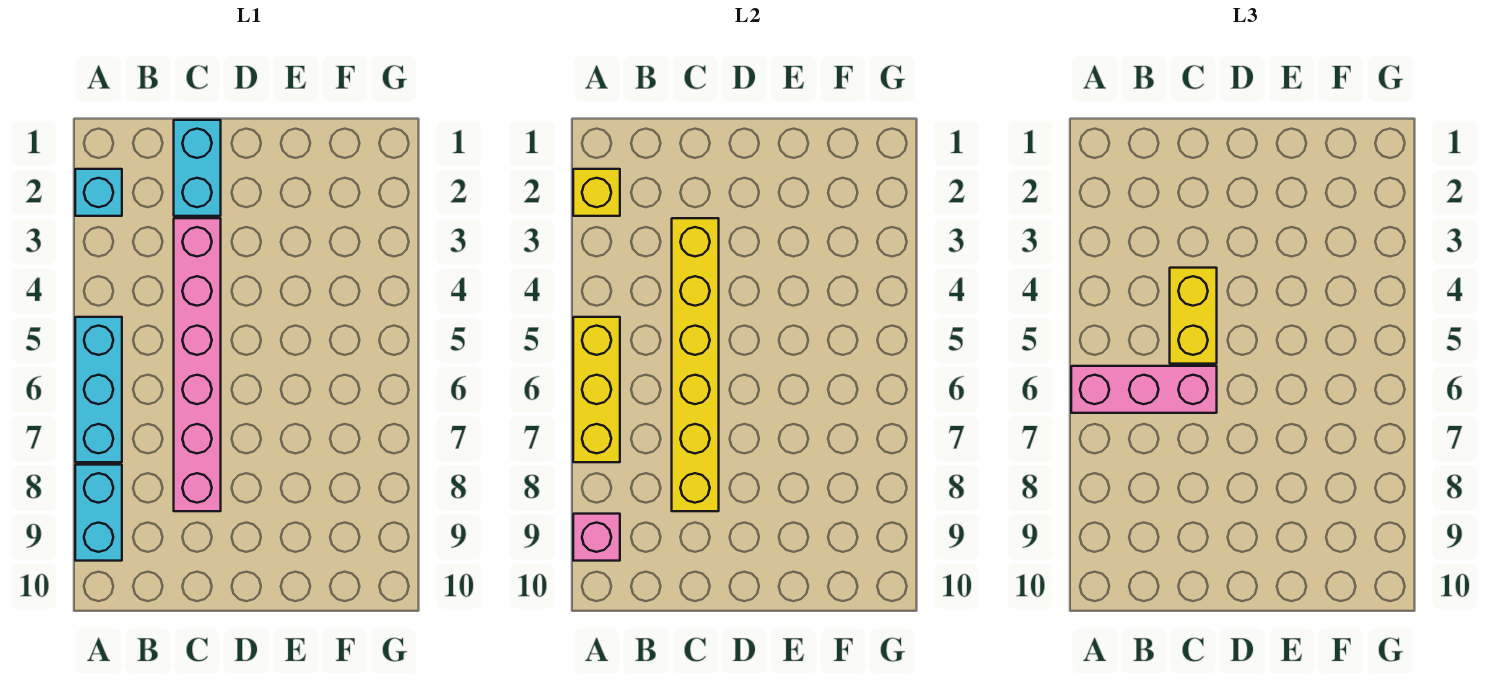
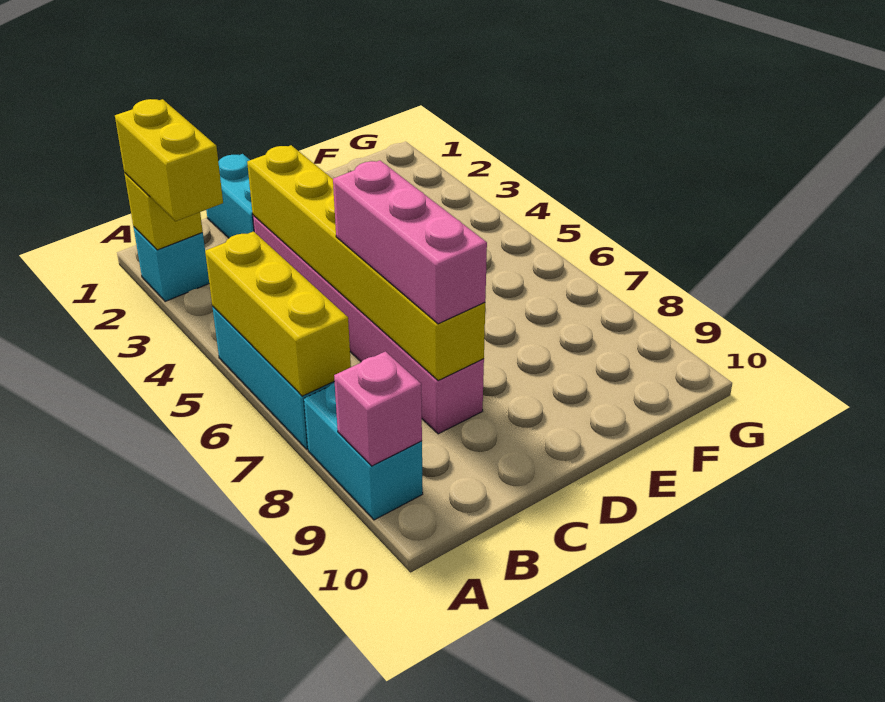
pink brick A6:C6 level 3 -> pink brick C6:C8 level 3
yellow brick C4:C5 level 3 -> yellow brick A2:A3 level 3

